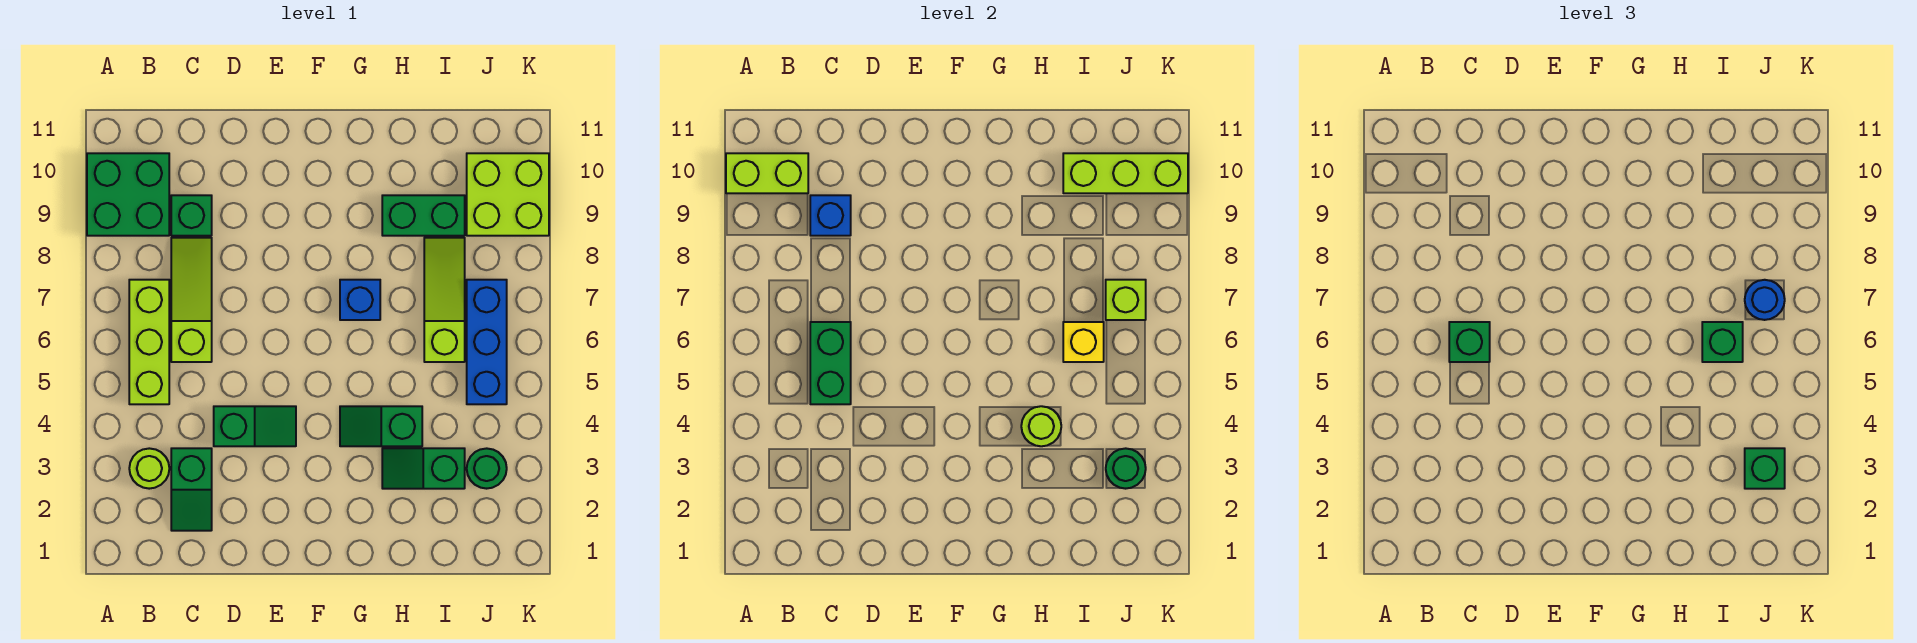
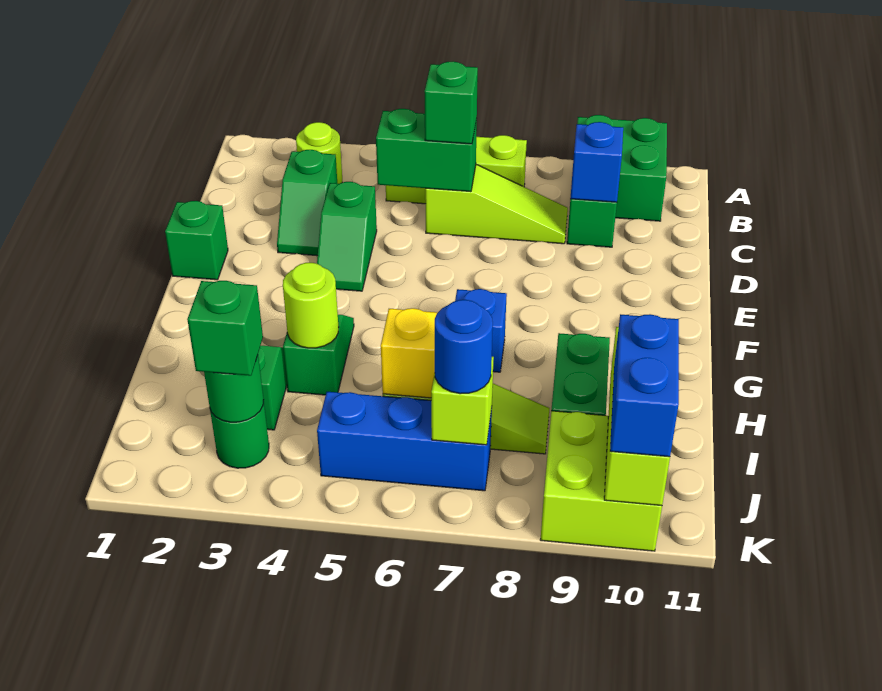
lime brick A10:B10 level 2 -> none
green slope C2:C3 level 1 top 3 -> green slope C3:D3 level 1 top C
green brick I6 level 3 -> green brick E1 level 1
none -> blue brick J10:K10 level 3

